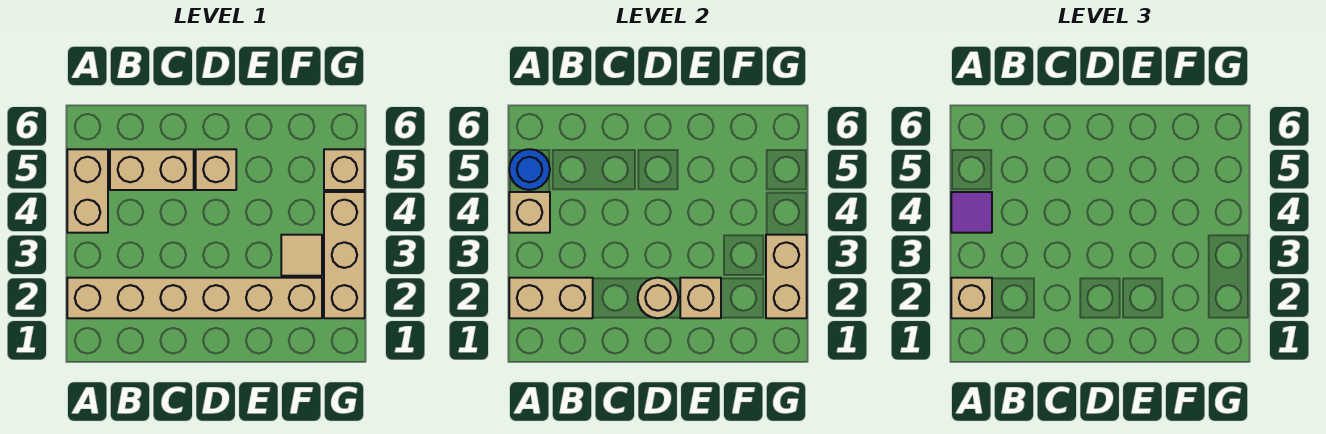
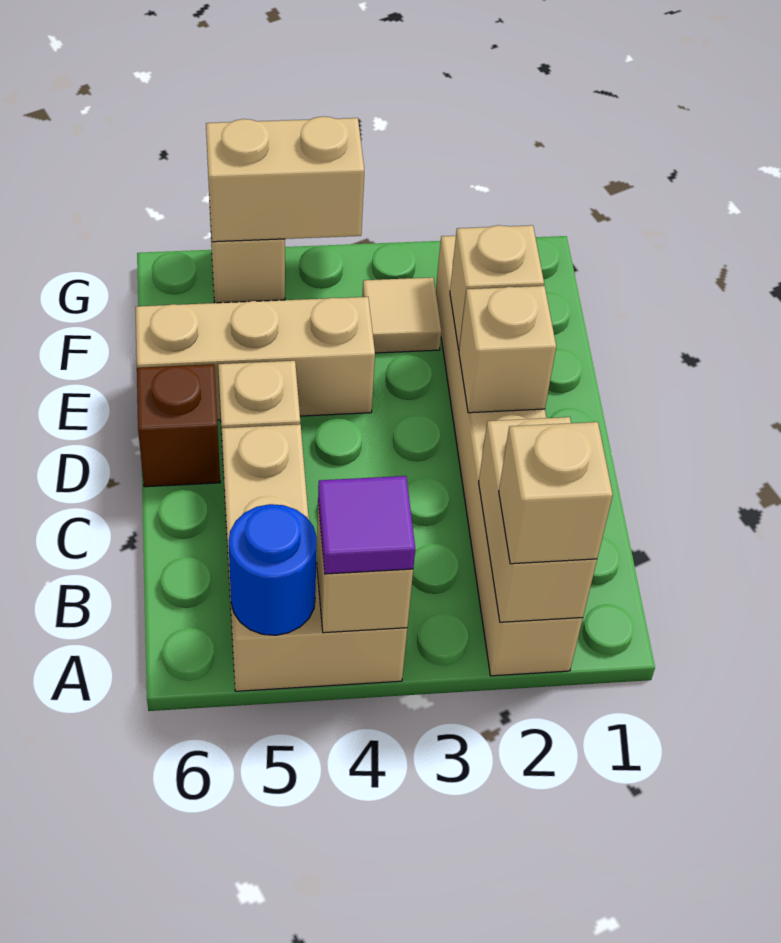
tan round brick D2 level 2 -> tan brick D2 level 2
none -> brown brick D6 level 1
tan brick G2:G4 level 1 -> tan brick E4:E6 level 1
tan brick G2:G3 level 2 -> tan brick G4:G5 level 2

